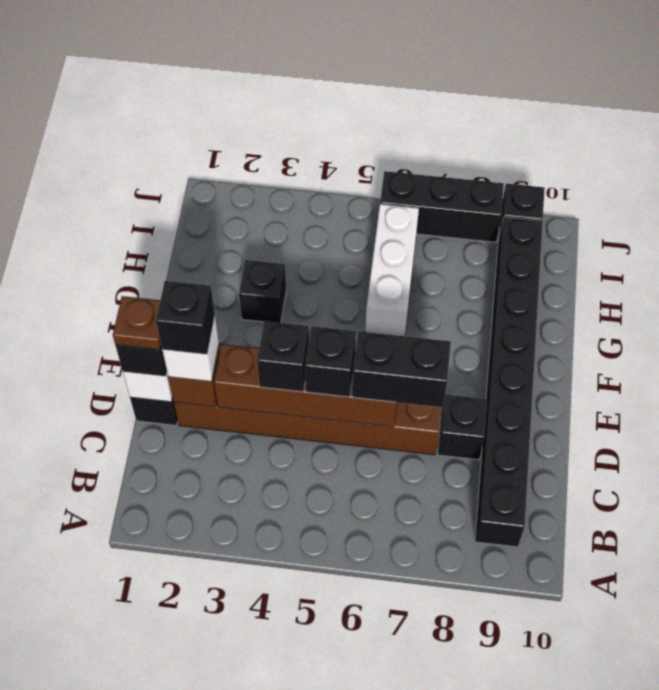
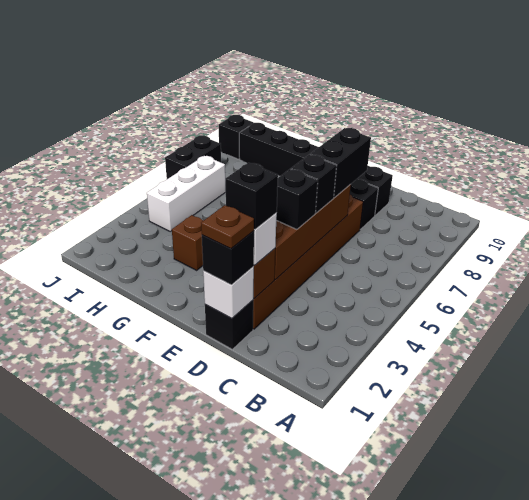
black brick B9:I9 level 1 -> black brick D9:I9 level 1
black brick G3 level 1 -> brown brick G3 level 1
white brick G6:I6 level 1 -> white brick I4:I6 level 1
black brick J6:J8 level 1 -> black brick J6:J7 level 1

